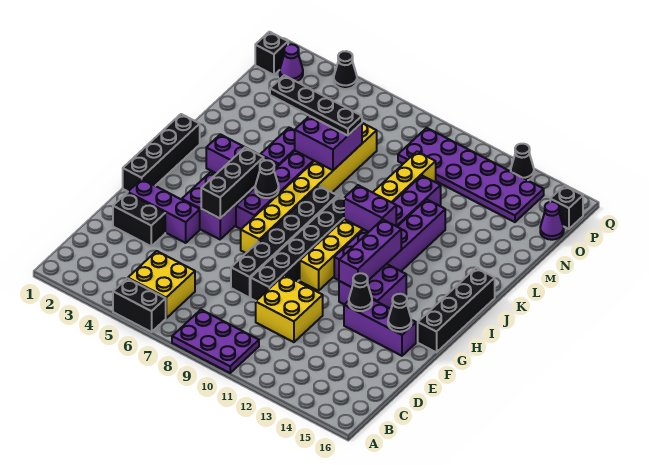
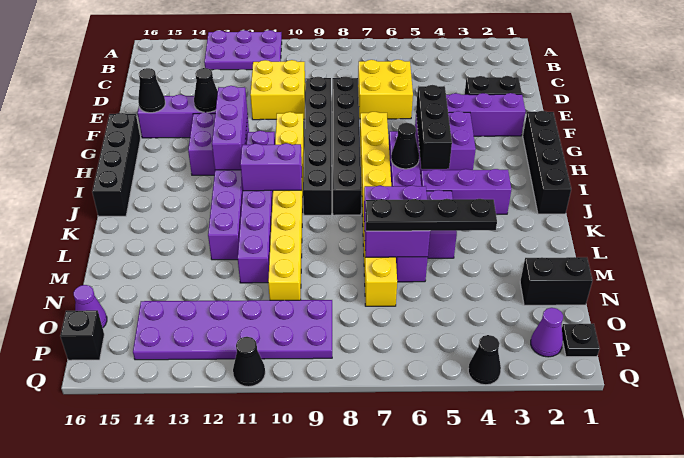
black brick A5:A6 level 1 -> black brick N1:N2 level 1
purple plate A8:B10 level 1 -> purple plate A11:B13 level 1
yellow brick B5:C6 level 1 -> yellow brick D6:E7 level 1
black brick P1 level 1 -> black plate P1 level 1
black cone Q13 level 1 -> black cone Q11 level 1

